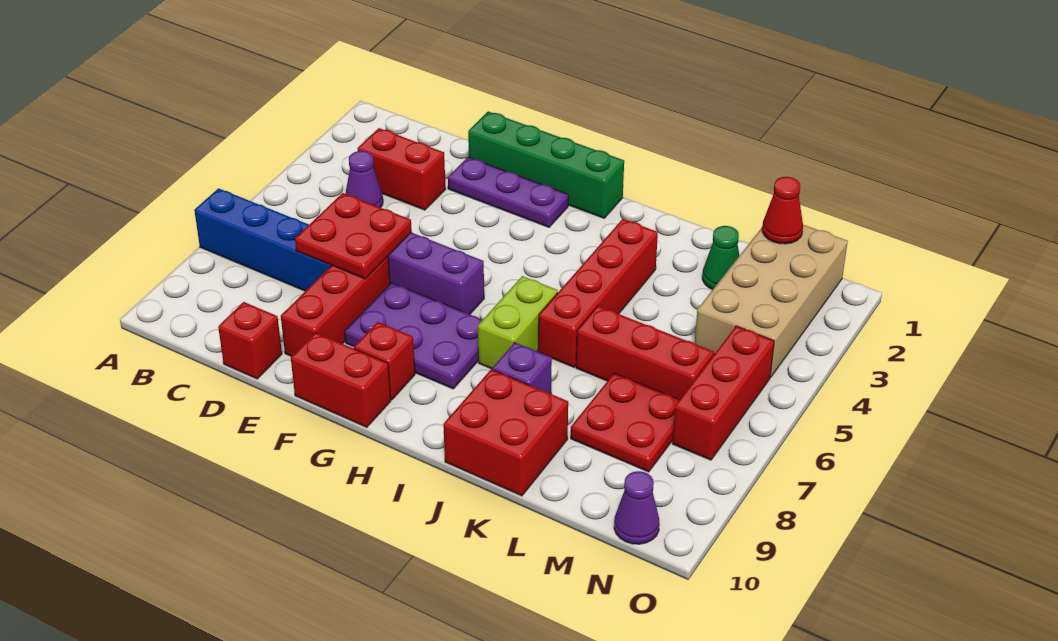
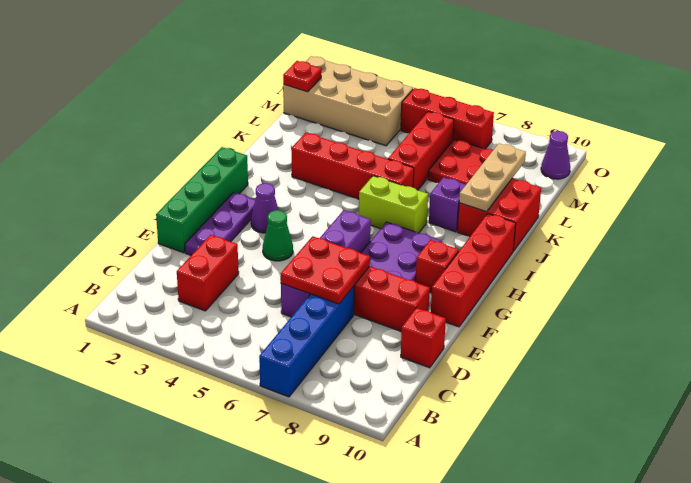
purple cone C4 level 1 -> purple cone G3 level 1
red brick F10:G10 level 1 -> red brick F10:I10 level 1
none -> tan plate J9:L9 level 2
green cone L2 level 1 -> green cone F4 level 1
red cone M1 level 2 -> red plate M1 level 2

